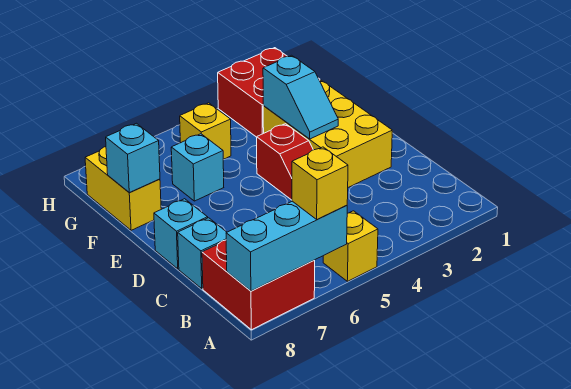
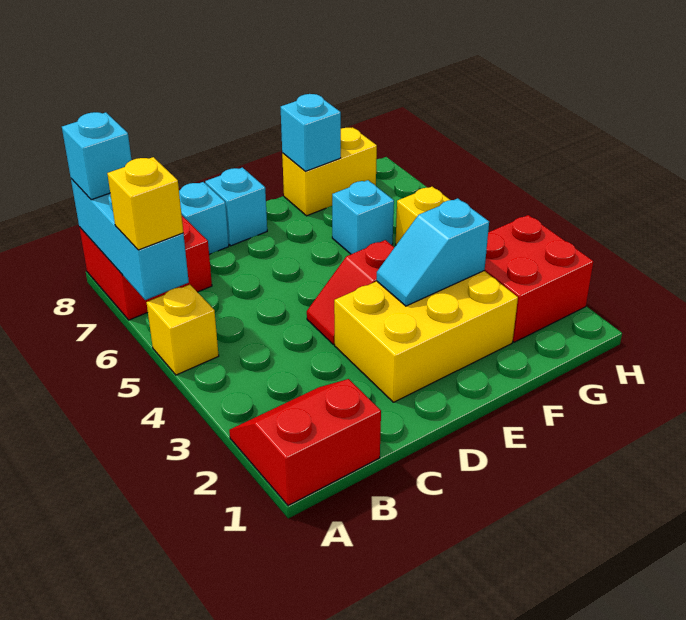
none -> red slope A1:B2 level 1 top 1
none -> cyan brick A8 level 3

